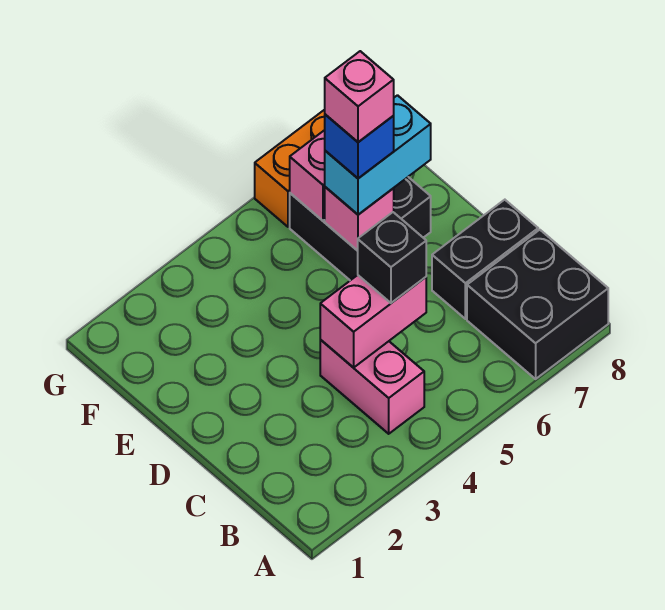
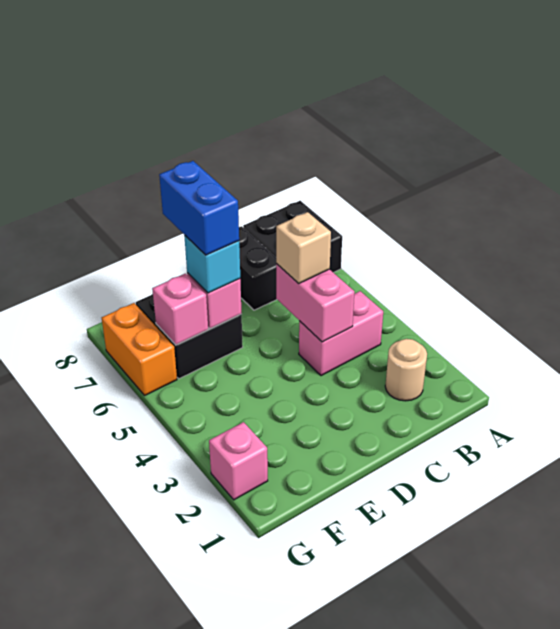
none -> tan round brick B2 level 1
black brick C5 level 3 -> tan brick C5 level 3
cyan brick E6:E7 level 3 -> cyan brick E6 level 3
blue brick E6 level 4 -> blue brick E6:E7 level 4
pink brick E6 level 5 -> pink brick G2 level 1

